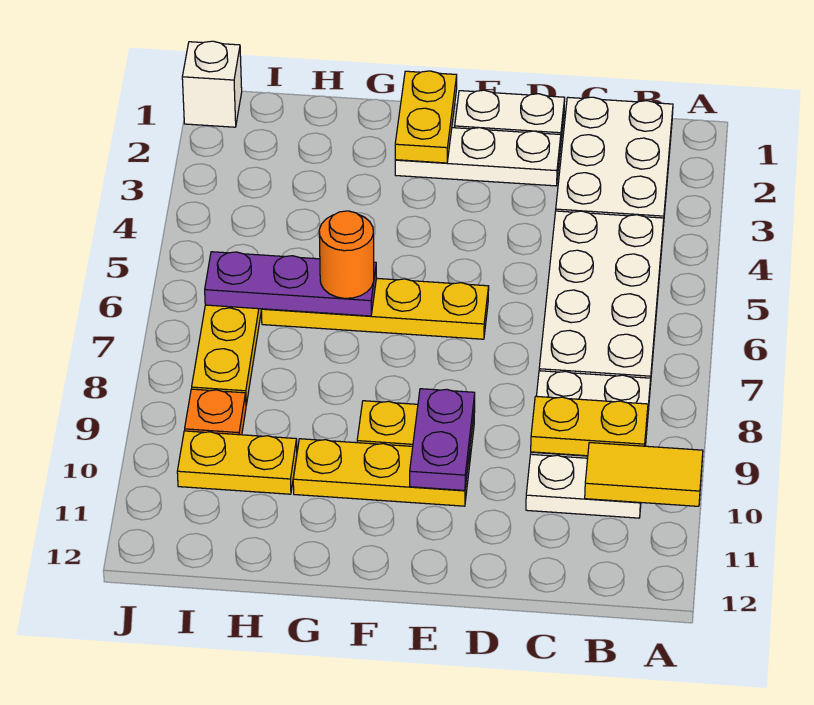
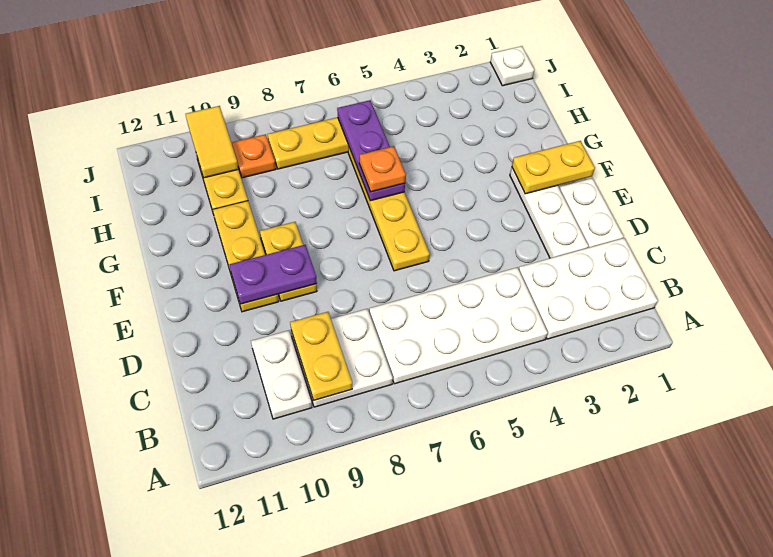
yellow tile A10:B10 level 2 -> yellow tile I10:J10 level 2
orange round brick G6 level 3 -> orange plate G6 level 3
white brick J1 level 1 -> white plate J1 level 1

